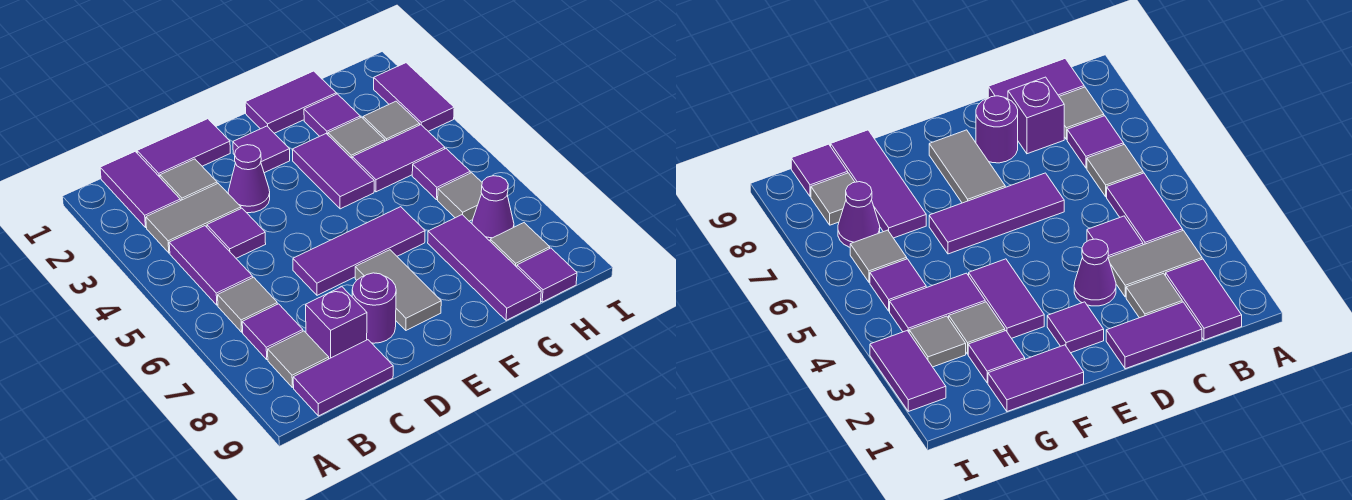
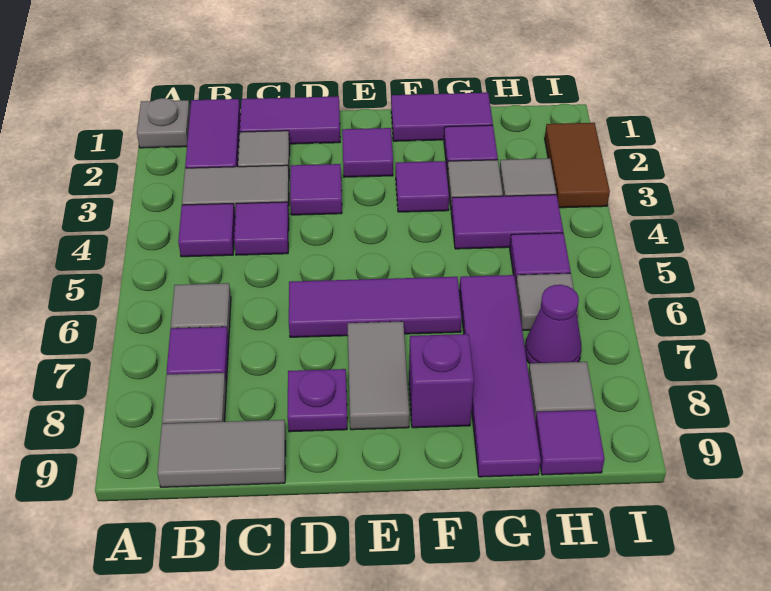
none -> grey plate A1 level 1
purple tile B4:B5 level 1 -> purple tile B4 level 1
purple tile B9:C9 level 1 -> grey tile B9:C9 level 1
purple brick C8 level 1 -> purple brick F8 level 1
purple cone D3 level 1 -> purple tile D3 level 1
purple round brick D8 level 1 -> purple plate D8 level 1
purple tile F3:F4 level 1 -> purple tile F3 level 1
purple tile G7:G9 level 1 -> purple tile G6:G9 level 1
purple tile I2:I3 level 1 -> brown tile I2:I3 level 1

